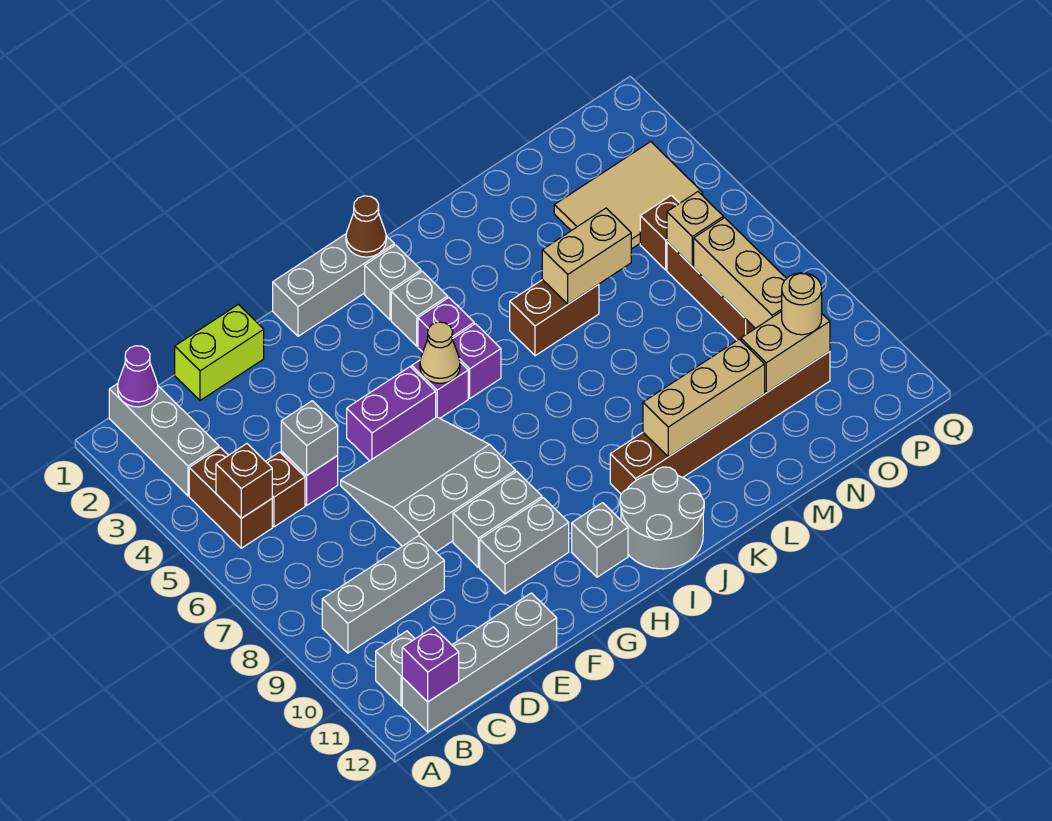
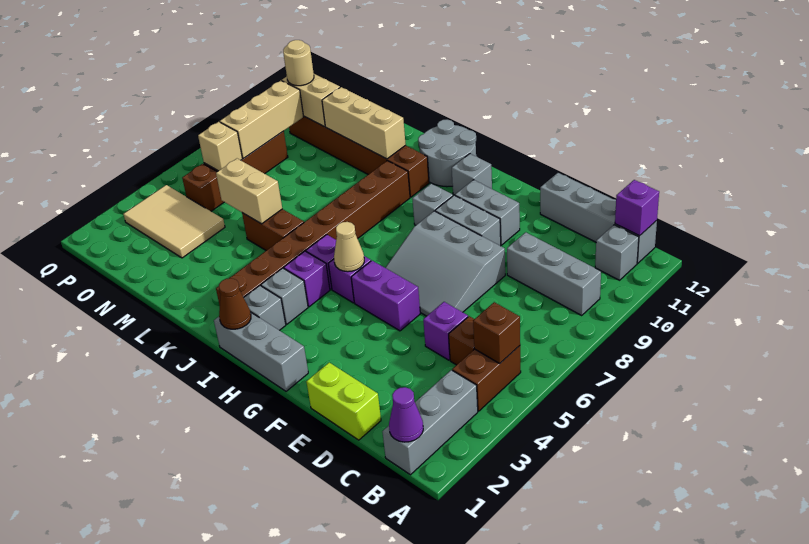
grey brick D5 level 2 -> grey brick H9 level 1
none -> brown brick J2:J9 level 1

